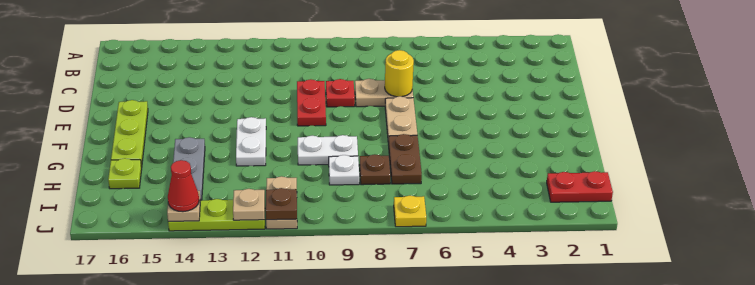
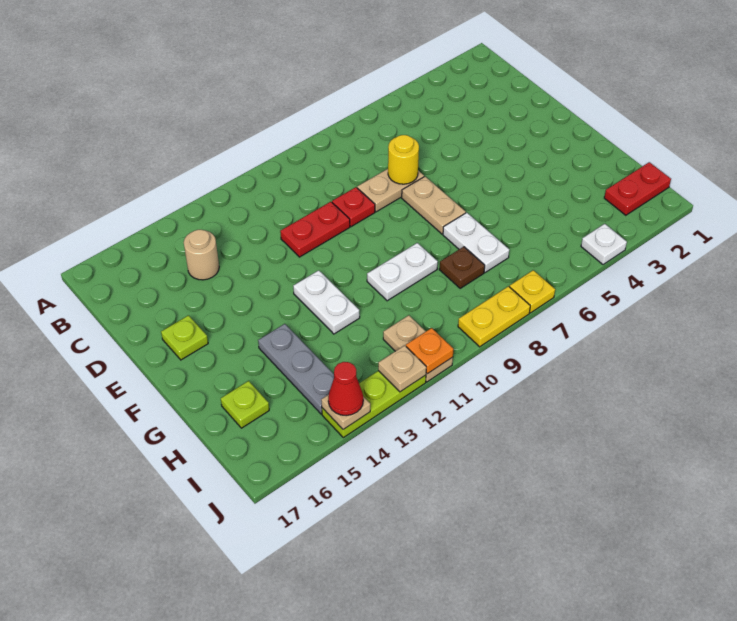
none -> tan round brick C14 level 1
red plate D10:E10 level 1 -> red plate D10:D11 level 1
lime plate E16:G16 level 1 -> lime plate E16 level 1
brown plate G7:H7 level 1 -> white plate G7:H7 level 1
white plate H9 level 1 -> white plate J4 level 1
none -> yellow plate J8:J9 level 1
brown plate J11 level 2 -> orange plate J11 level 2

